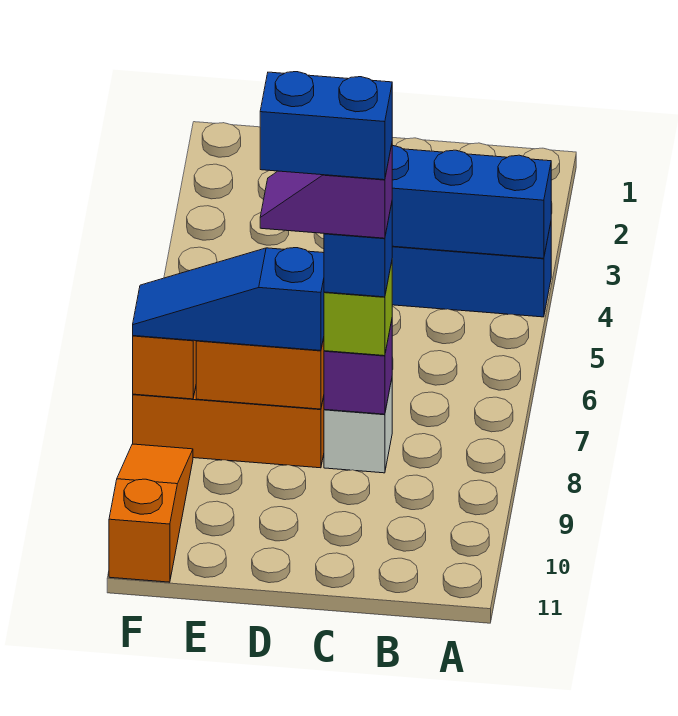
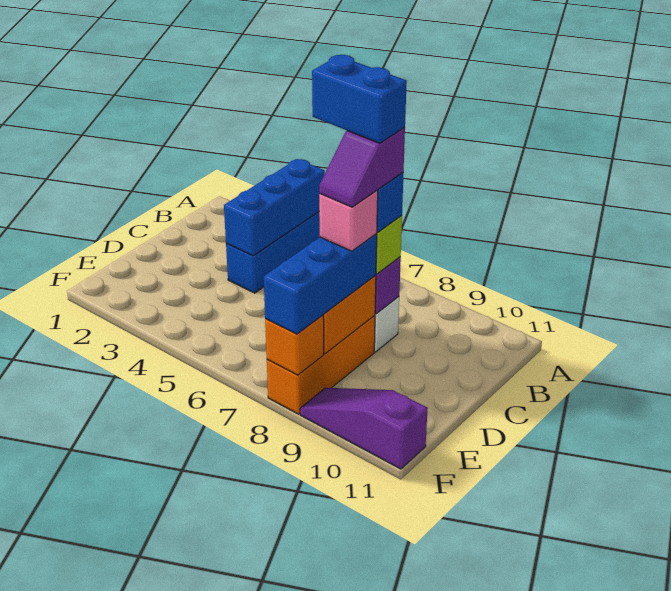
blue brick C8:D8 level 6 -> blue brick C7:C8 level 6
blue slope D8:F8 level 3 top D -> blue brick D8:F8 level 3
none -> pink brick D8 level 4
orange slope F9:F11 level 1 top 11 -> purple slope F9:F11 level 1 top 11

